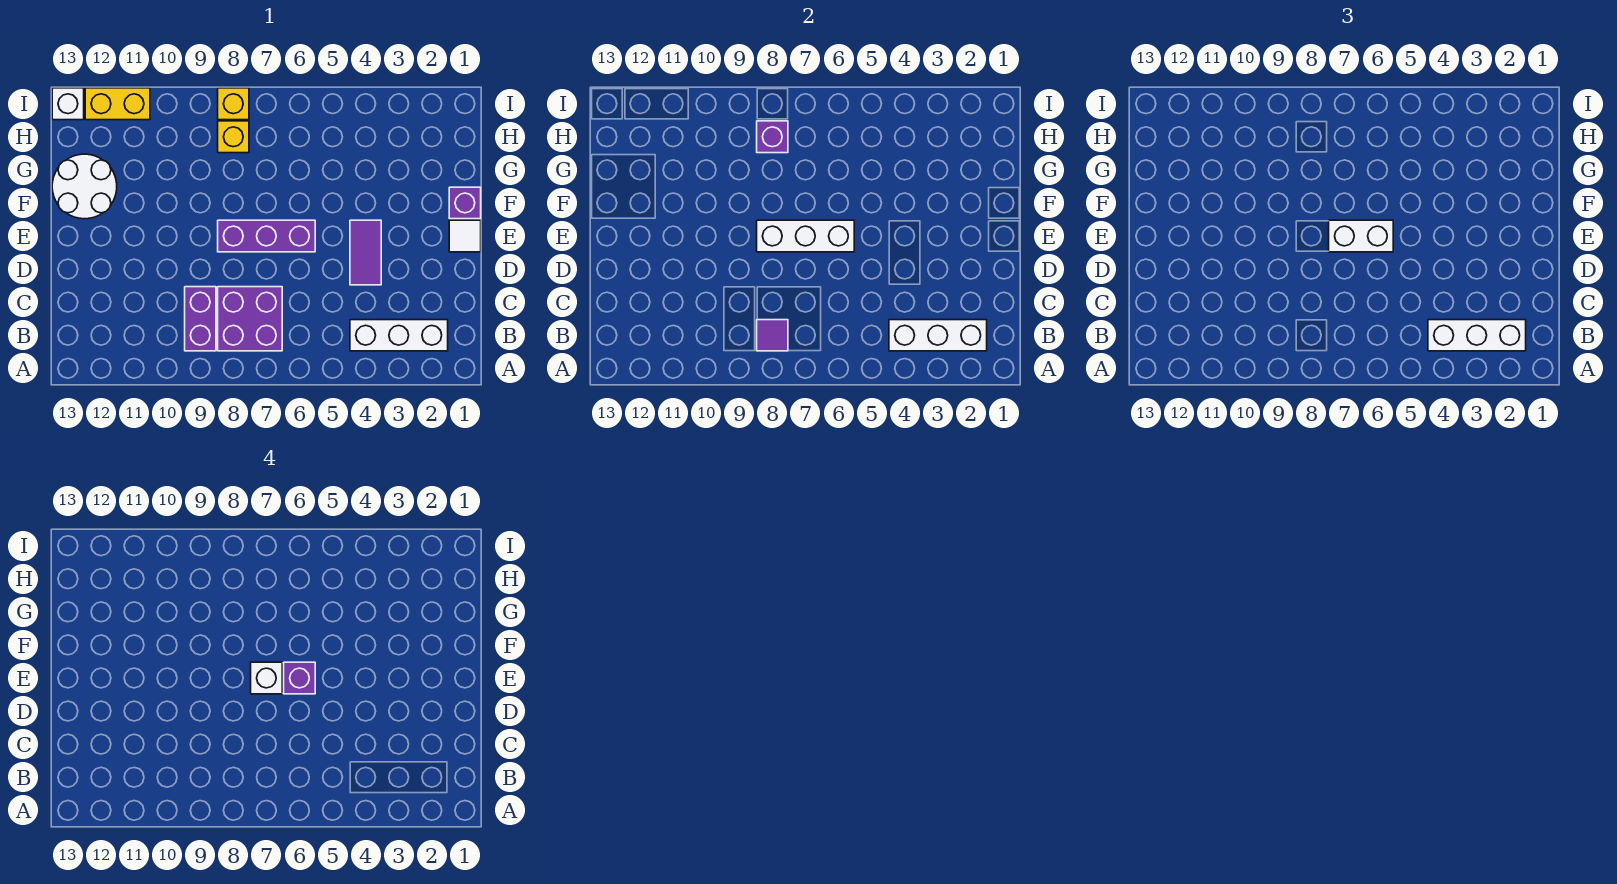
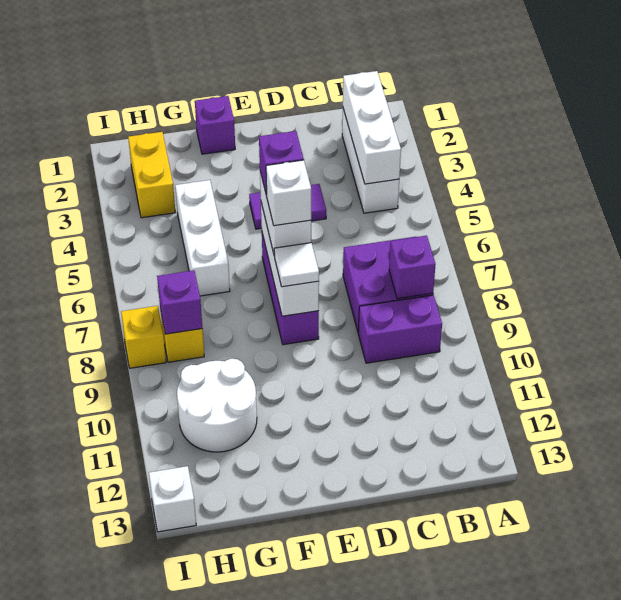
white brick B2:B4 level 3 -> white brick G4:G6 level 1
purple tile B8 level 2 -> purple brick B8 level 2
white tile E1 level 1 -> white tile E8 level 3
white round brick F12:G13 level 1 -> white round brick G10:H11 level 1
yellow brick I11:I12 level 1 -> yellow brick H2:H3 level 1

